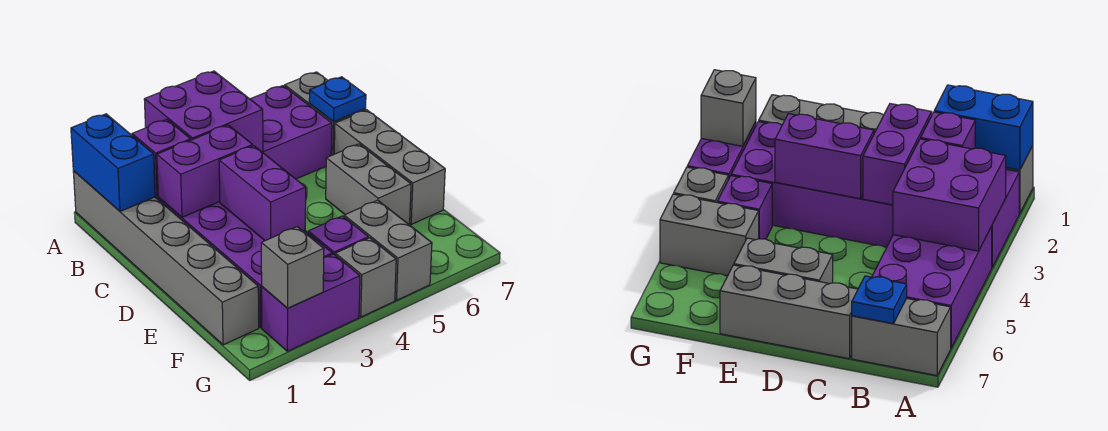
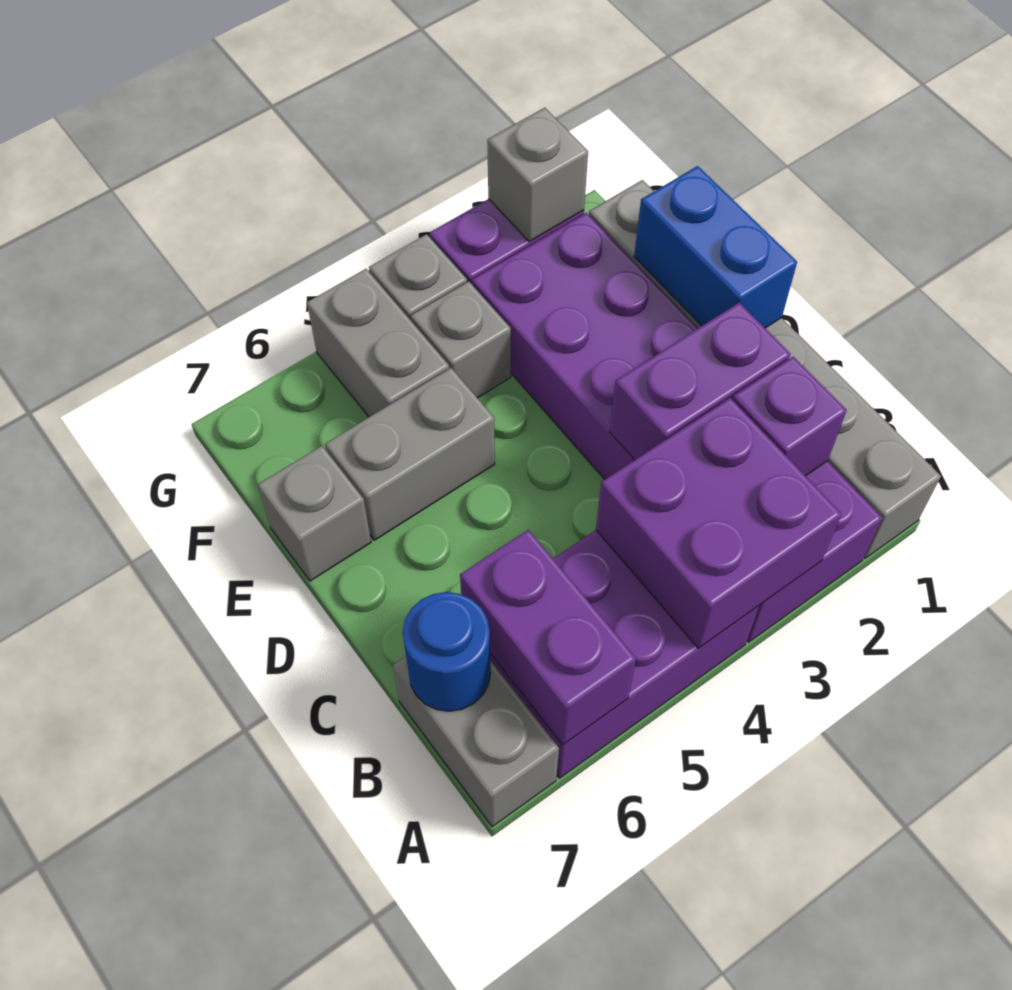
blue brick A1:B1 level 2 -> blue brick D1:E1 level 2
blue plate B7 level 2 -> blue round brick B7 level 2
grey brick C7:E7 level 1 -> grey brick E7 level 1
purple brick D3:E3 level 2 -> purple brick A6:B6 level 2
grey brick D6:E6 level 1 -> grey brick E5:E6 level 1
purple brick F4 level 1 -> grey brick F4 level 1

